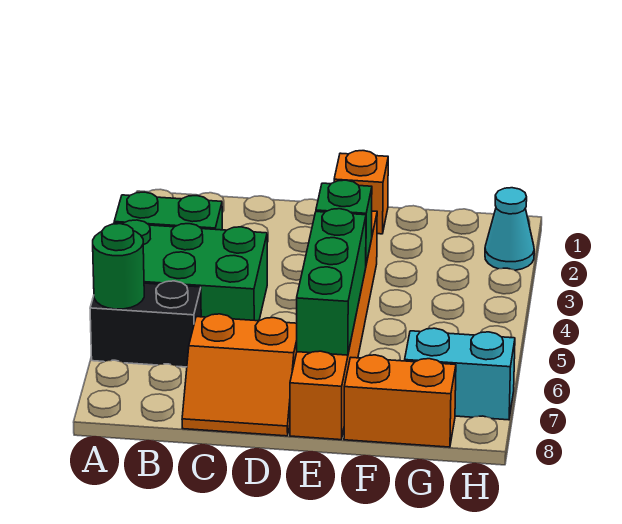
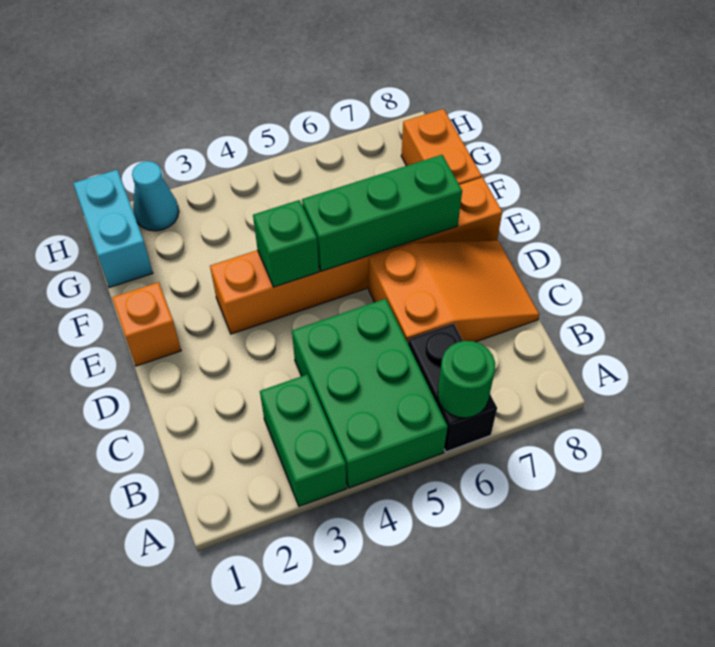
orange slope C7:D8 level 1 top 7 -> orange slope C6:D8 level 1 top 6
cyan brick G7:H7 level 1 -> cyan brick G1:H1 level 1

